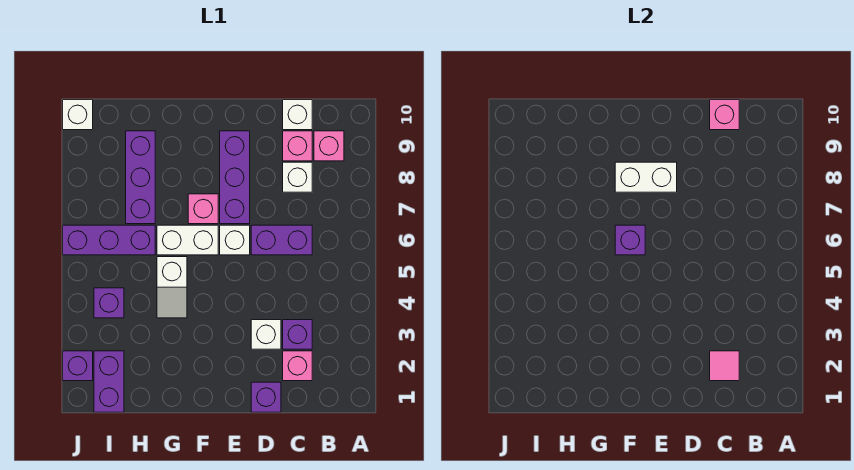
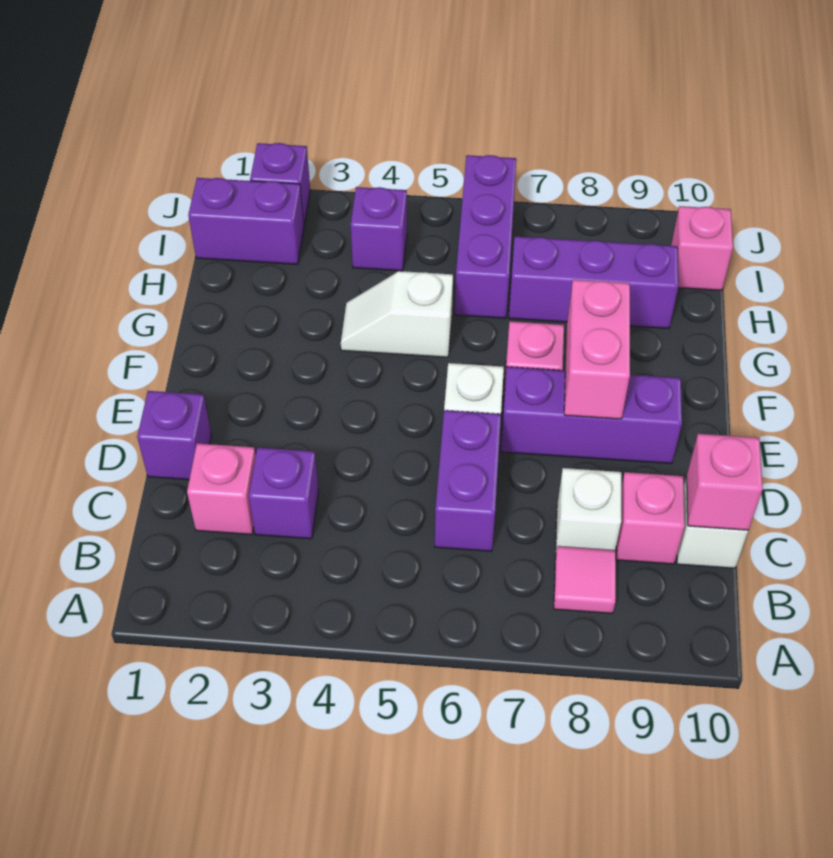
pink brick B9 level 1 -> pink brick I10 level 1
pink tile C2 level 2 -> pink tile B8 level 1
white brick D3 level 1 -> none
white brick E8:F8 level 2 -> pink brick E8:F8 level 2
white brick F6:G6 level 1 -> none
purple brick F6 level 2 -> none
white brick J10 level 1 -> none

